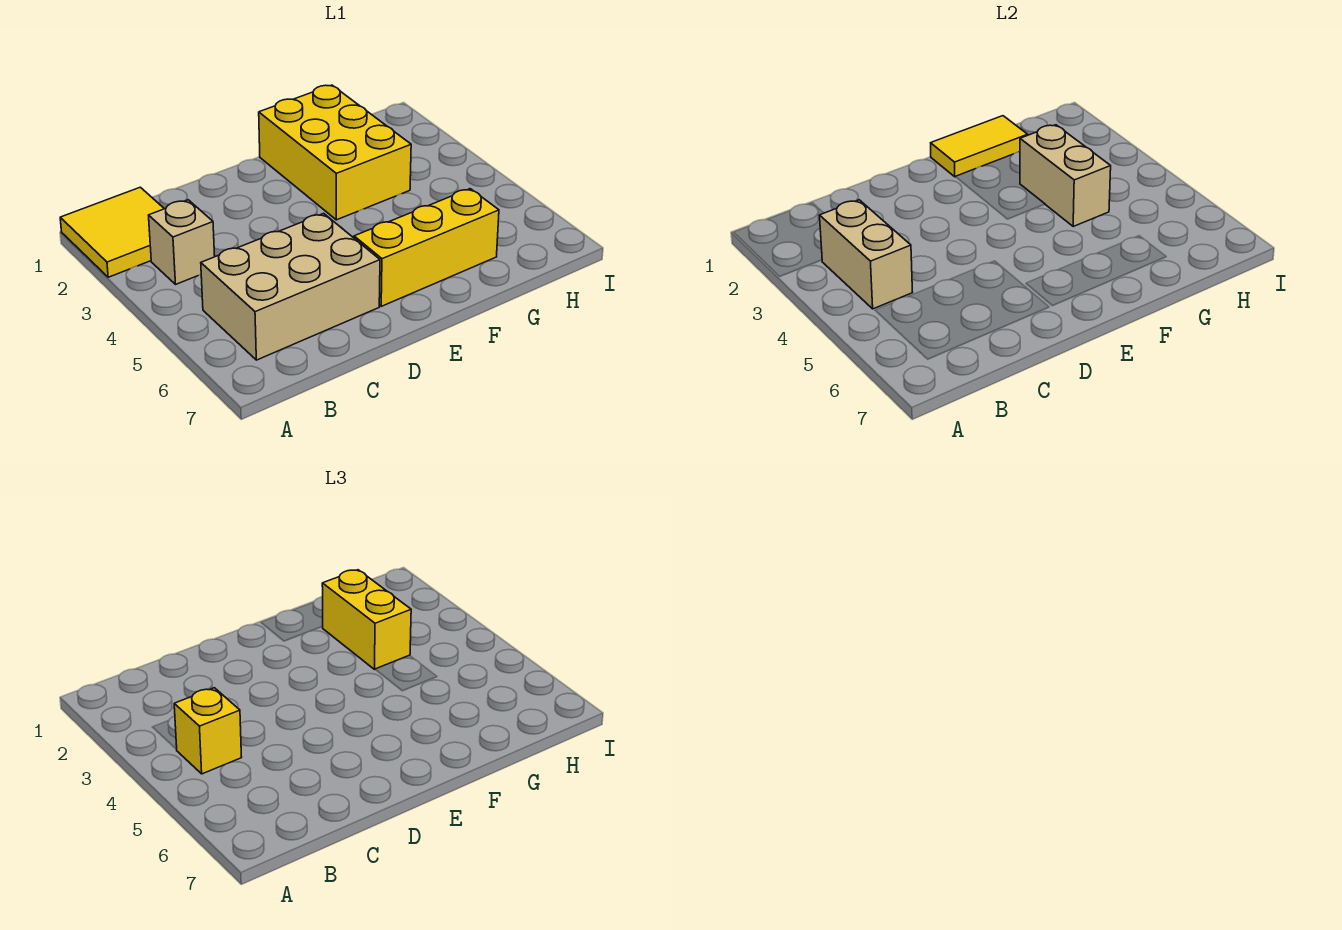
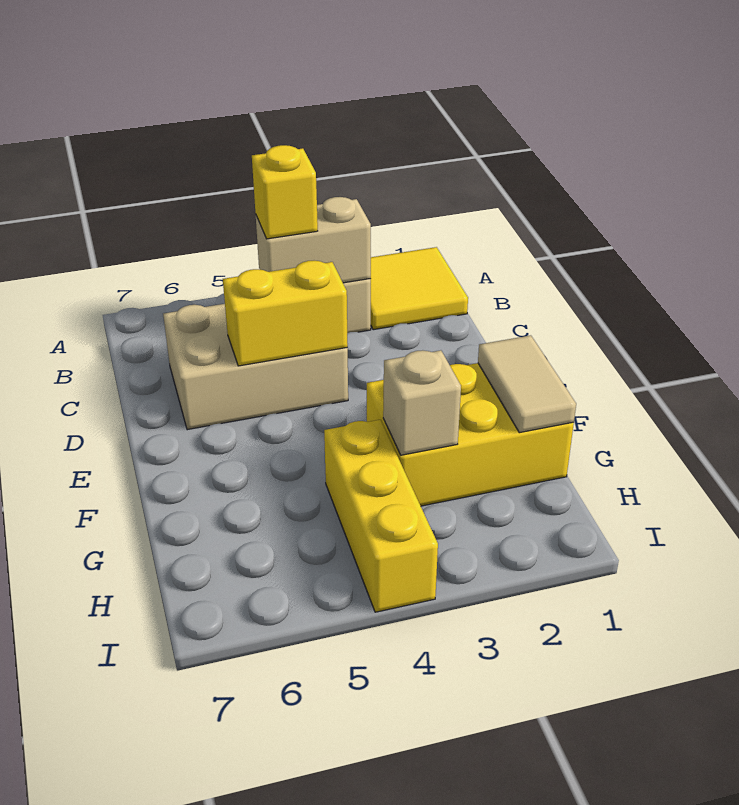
tan brick B5:D6 level 1 -> tan brick C4:D6 level 1
yellow brick E6:G6 level 1 -> yellow brick G4:I4 level 1
yellow tile F1:G1 level 2 -> tan tile F1:G1 level 2
yellow brick G2:G3 level 3 -> yellow brick D4:D5 level 2
tan brick G3:G4 level 2 -> tan brick G3 level 2

